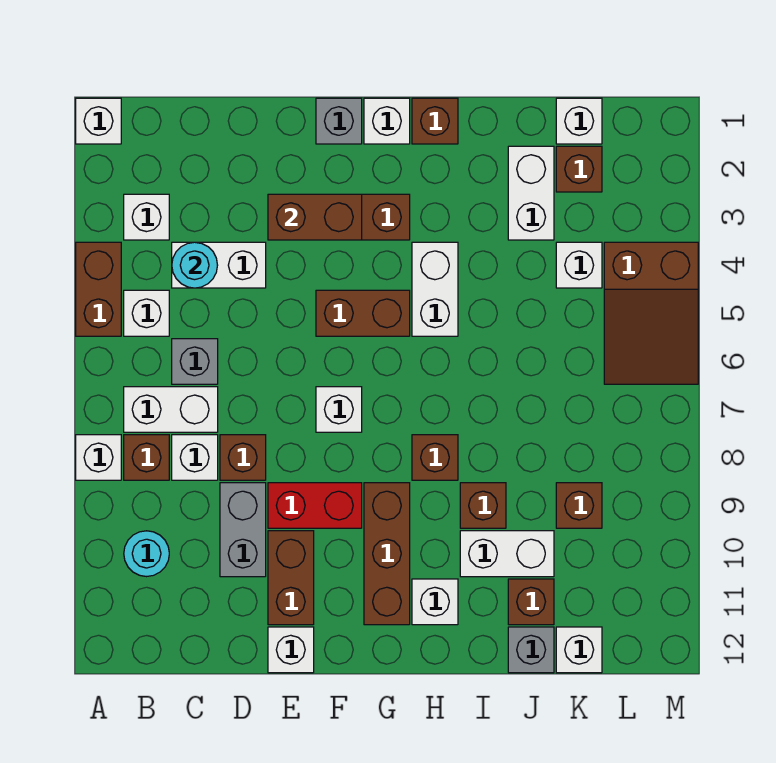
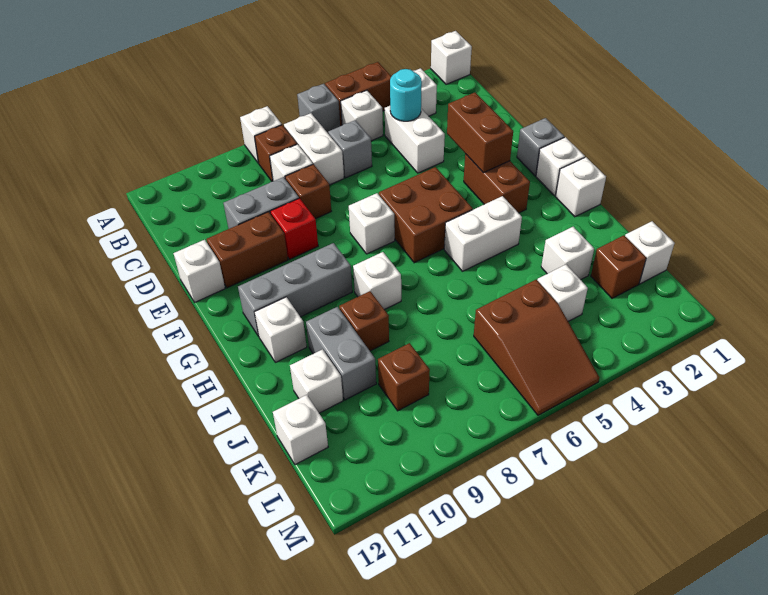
cyan round brick B10 level 1 -> none
red brick E9:F9 level 1 -> red brick E9 level 1
brown brick F5:G5 level 1 -> brown brick F5:G6 level 1
brown brick G9:G11 level 1 -> grey brick G9:G11 level 1
brown brick H1 level 1 -> white brick H1 level 1
brown brick H8 level 1 -> white brick H8 level 1
white brick I10:J10 level 1 -> grey brick I10:J10 level 1
white brick J2:J3 level 1 -> white brick J3 level 1
brown brick J11 level 1 -> white brick J11 level 1
grey brick J12 level 1 -> grey brick A6 level 1
brown slope L4:M6 level 1 top 4 -> brown slope K5:M6 level 1 top K

